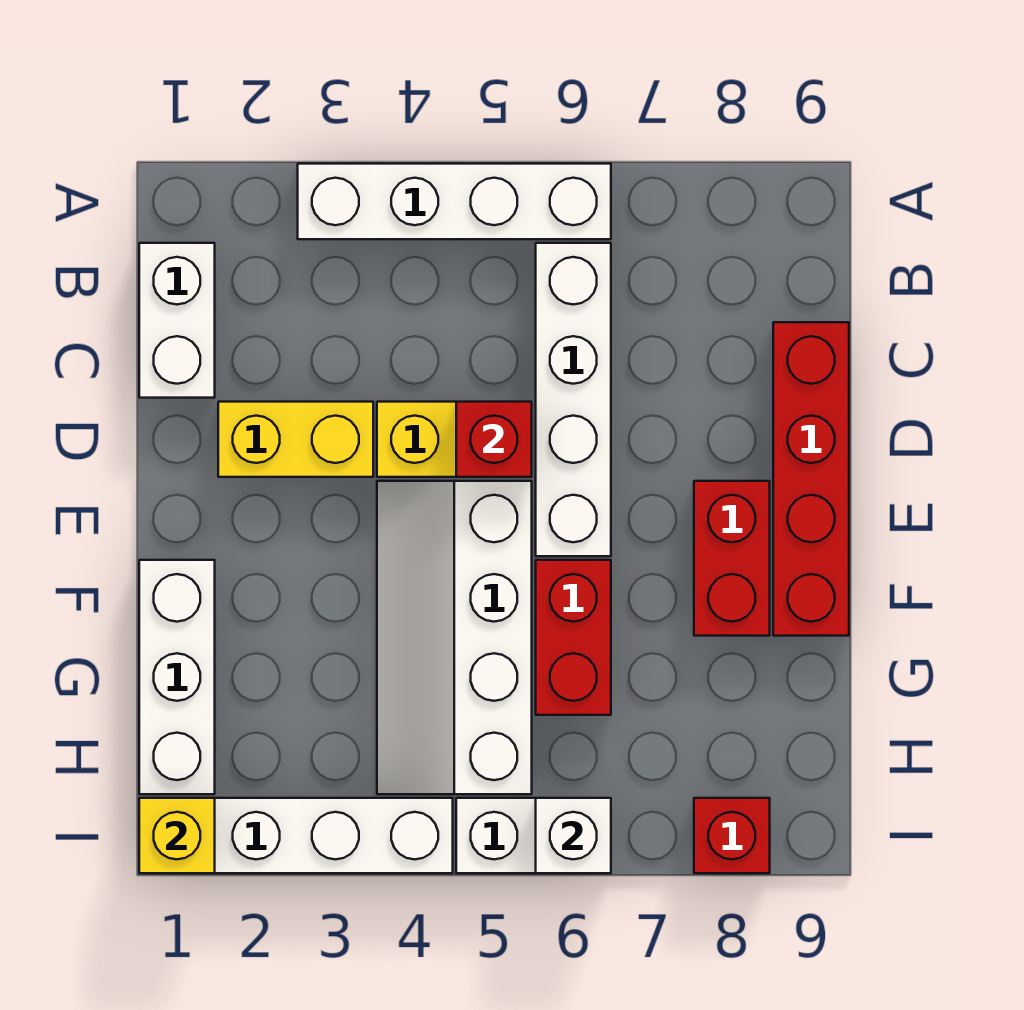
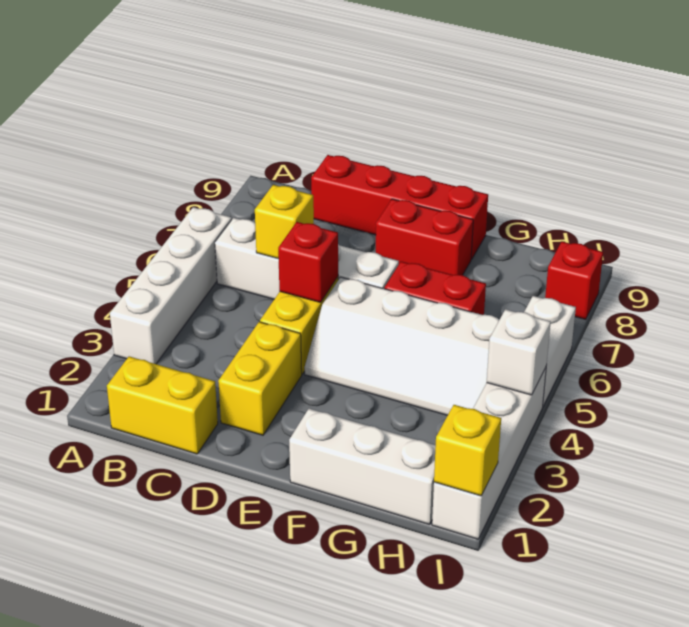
white brick B1:C1 level 1 -> yellow brick B1:C1 level 1
none -> yellow brick C6 level 2
white brick I6 level 2 -> white brick I4 level 2

